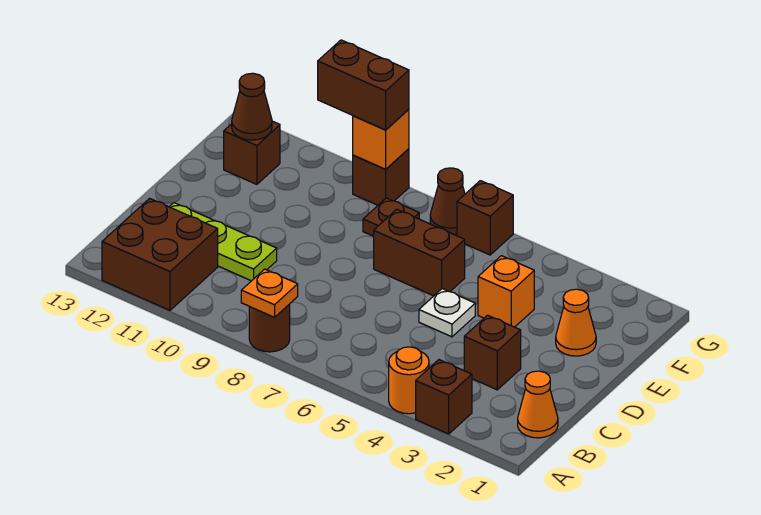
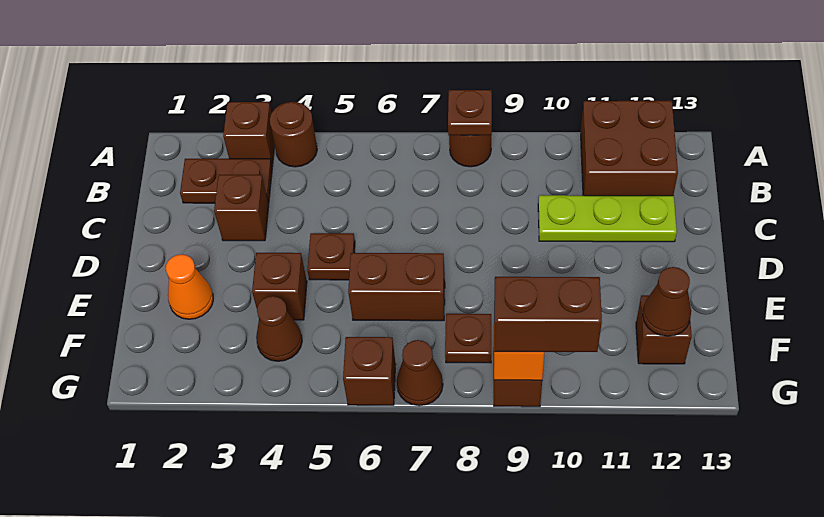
orange round brick A4 level 1 -> brown round brick A4 level 1
orange plate A8 level 2 -> brown plate A8 level 2
orange cone B1 level 1 -> none
none -> brown plate B2:B3 level 1
white plate D5 level 1 -> brown plate D5 level 1
orange brick E4 level 1 -> brown brick E4 level 1
none -> brown cone F4 level 1

